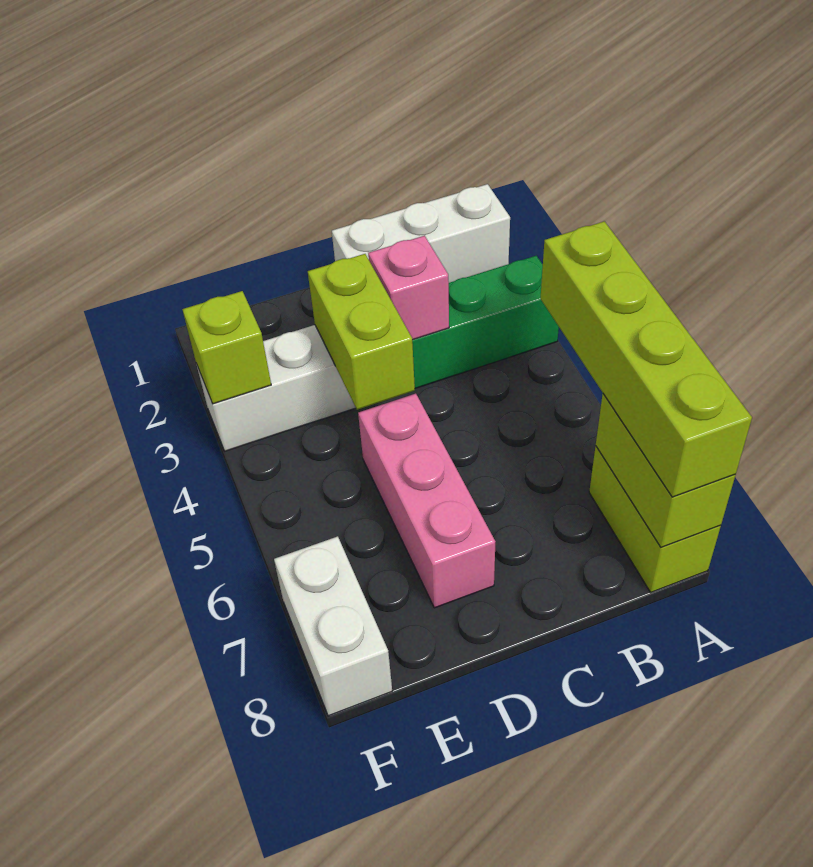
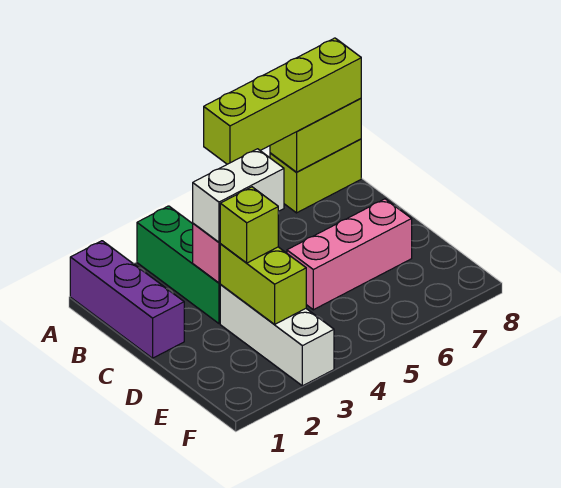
white brick A1:C1 level 1 -> purple brick A1:C1 level 1
lime brick D3:D4 level 2 -> lime brick D3:E3 level 2
lime brick F3 level 2 -> lime brick D3 level 3
white brick F7:F8 level 1 -> white brick C3:C4 level 3

